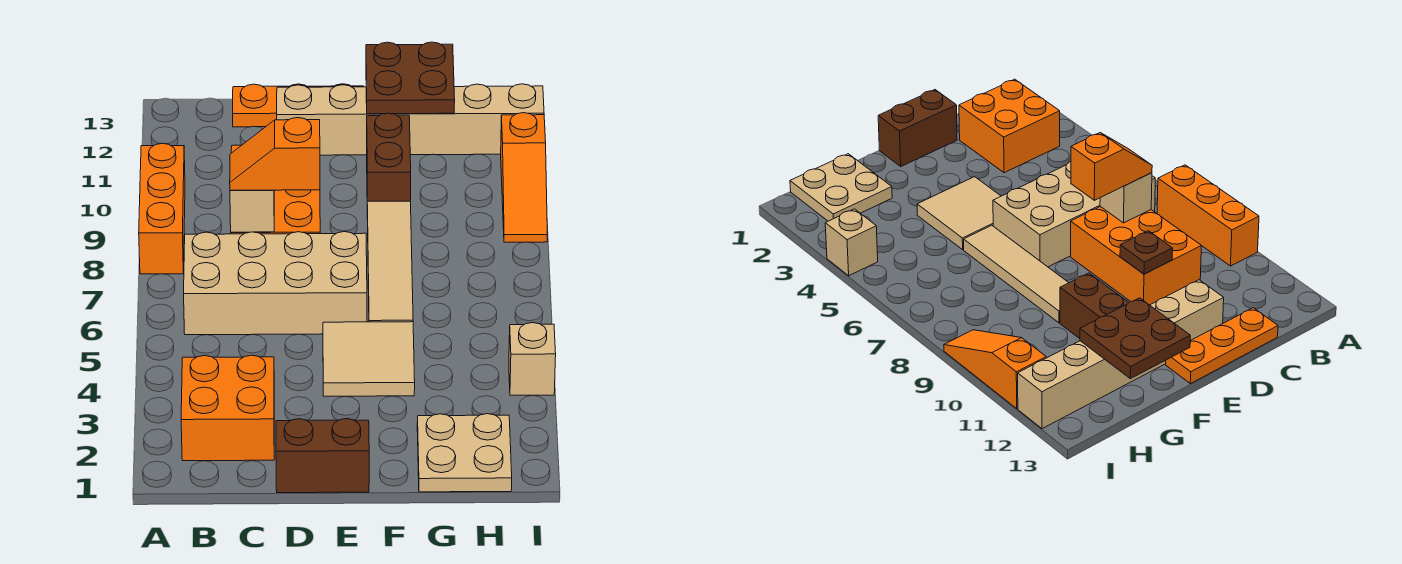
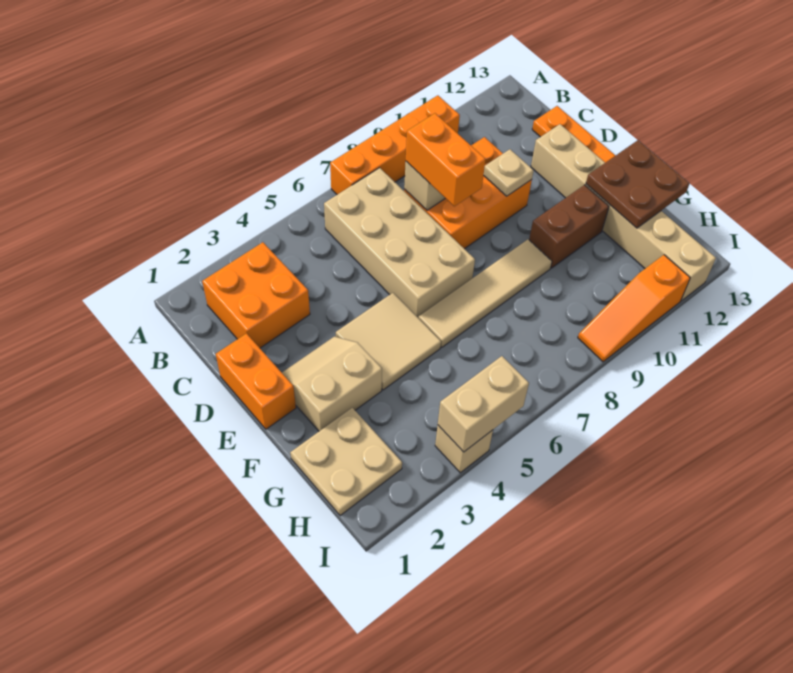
orange brick A8:A10 level 1 -> orange brick A7:A10 level 1
orange slope C8:D8 level 3 top D -> orange brick C8:D8 level 3
brown brick D1:E1 level 1 -> orange brick D1:E1 level 1
brown plate D10 level 2 -> tan plate D10 level 2
none -> tan slope E2:F3 level 1 top F
none -> tan brick I4:I5 level 2

